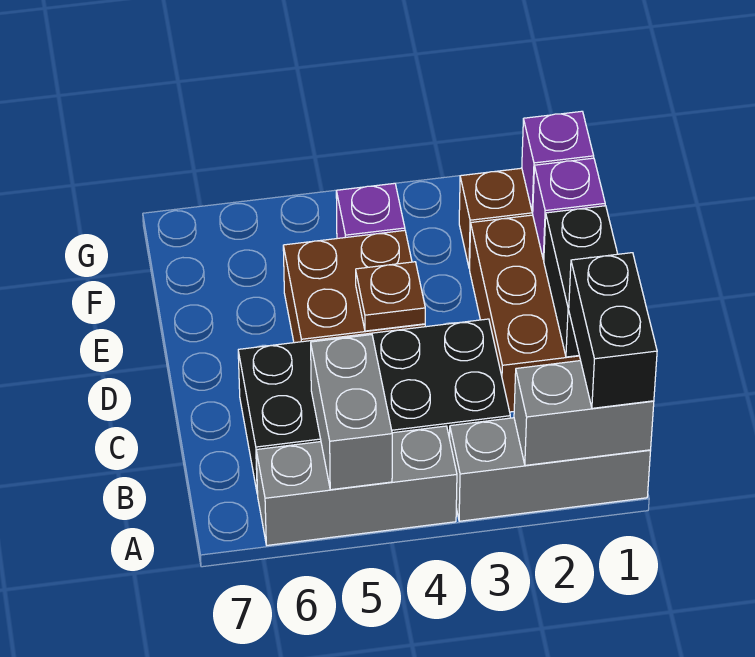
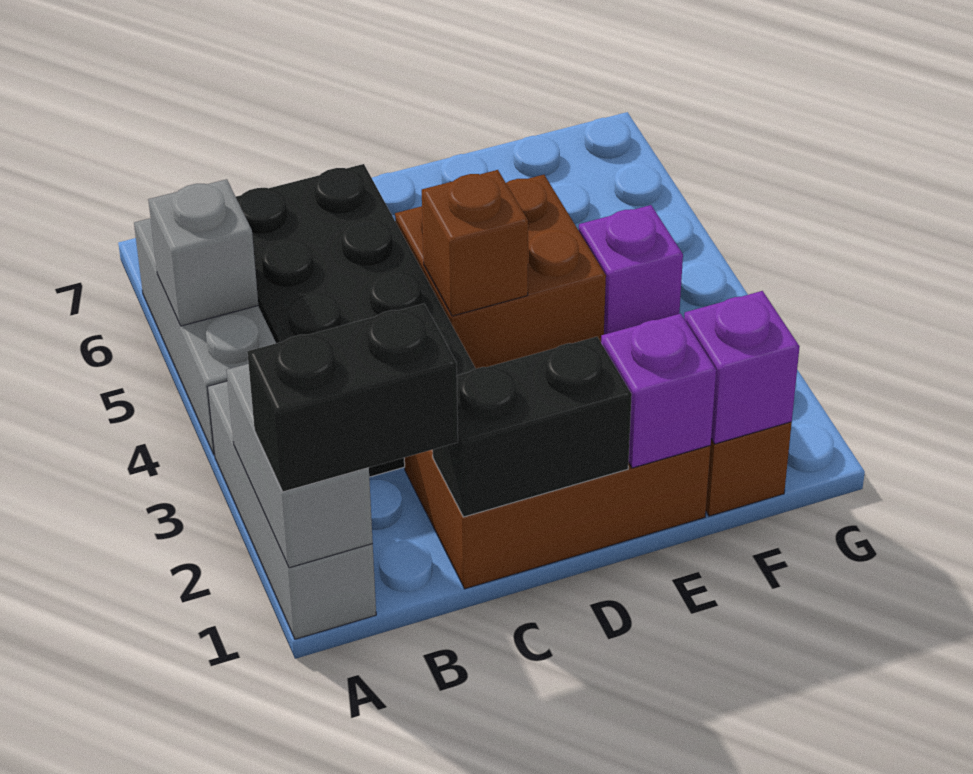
grey brick A5:B5 level 2 -> grey brick A5 level 2
brown plate D4 level 2 -> brown brick D4 level 2

